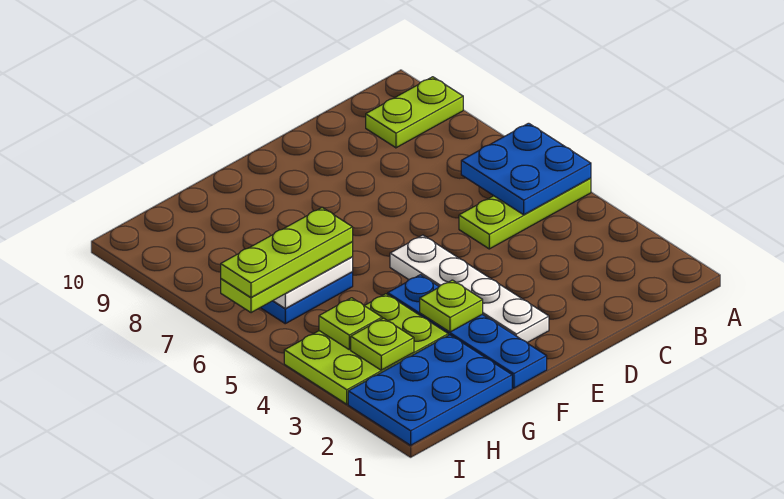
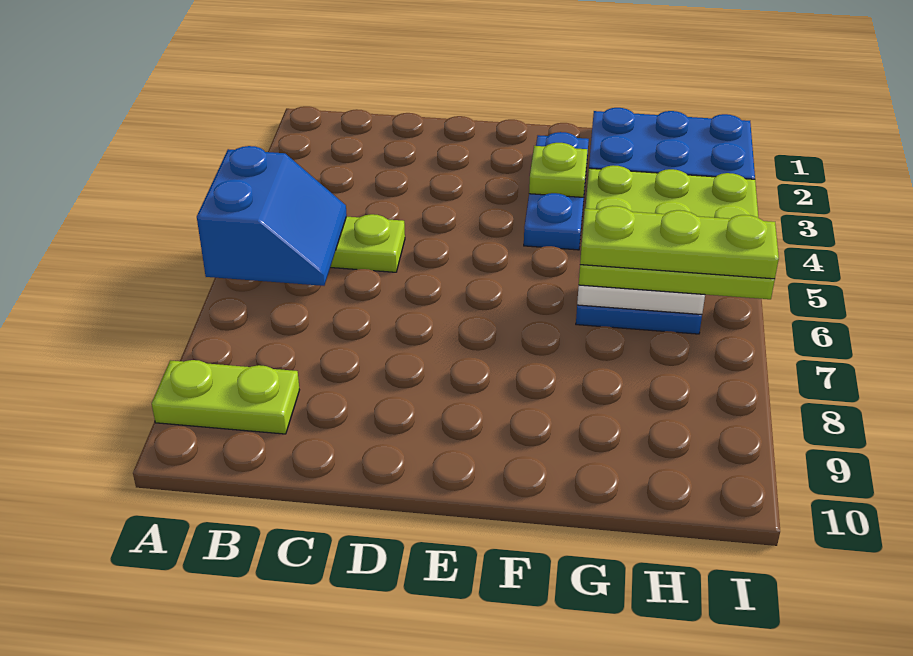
blue plate A5:B6 level 2 -> blue slope A5:B6 level 2 top A
white plate E2:E5 level 1 -> none
blue plate F1:F4 level 1 -> blue plate F2:F4 level 1
lime plate H3 level 2 -> none
lime plate H4 level 2 -> none

